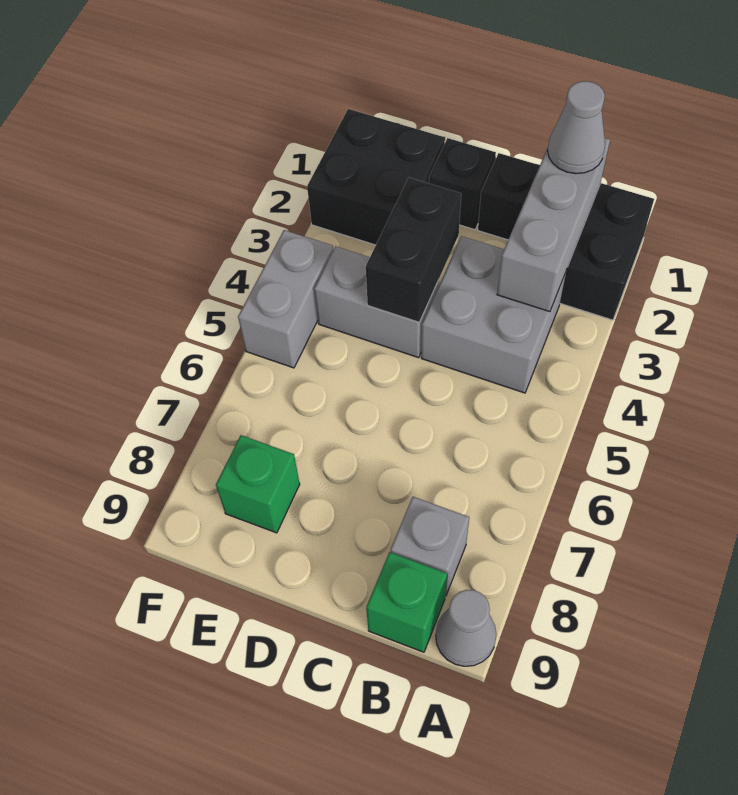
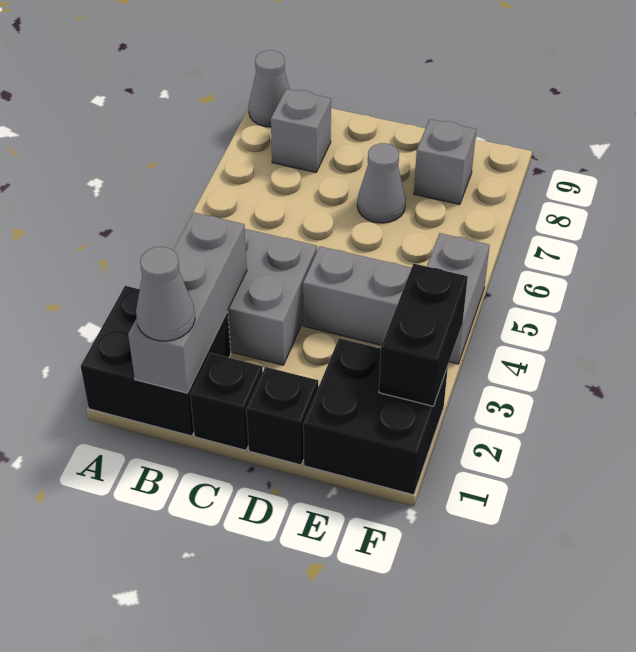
green brick B9 level 1 -> none
black brick D3:D4 level 2 -> black brick F2:F3 level 2
none -> grey cone D7 level 1
green brick E8 level 1 -> grey brick E8 level 1

